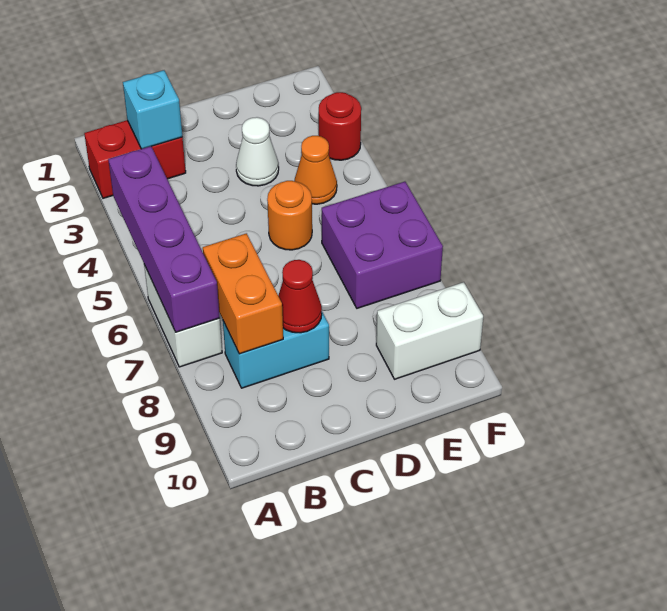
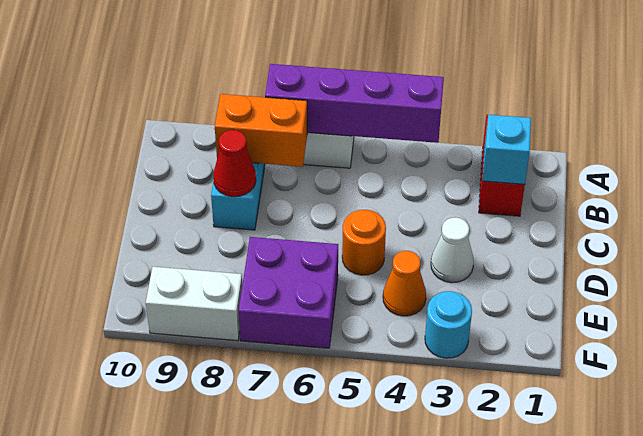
white brick E9:F9 level 1 -> white brick F8:F9 level 1
red round brick F3 level 1 -> cyan round brick F3 level 1

